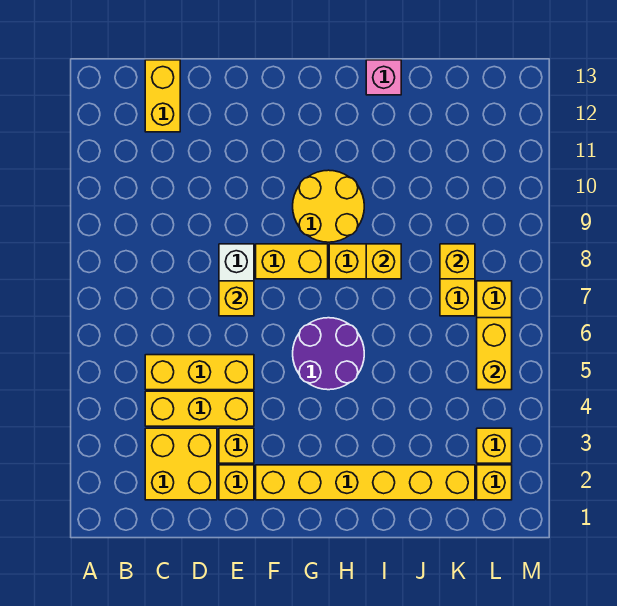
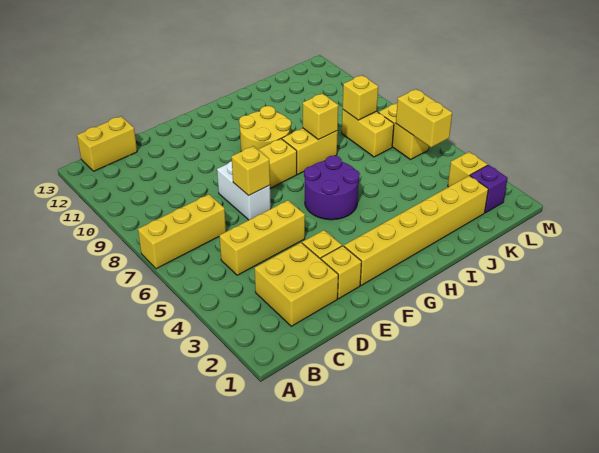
yellow brick C4:E4 level 1 -> yellow brick A7:C7 level 1
yellow brick C12:C13 level 1 -> yellow brick B13:C13 level 1
pink brick I13 level 1 -> none
yellow brick L2 level 1 -> purple brick L2 level 1

